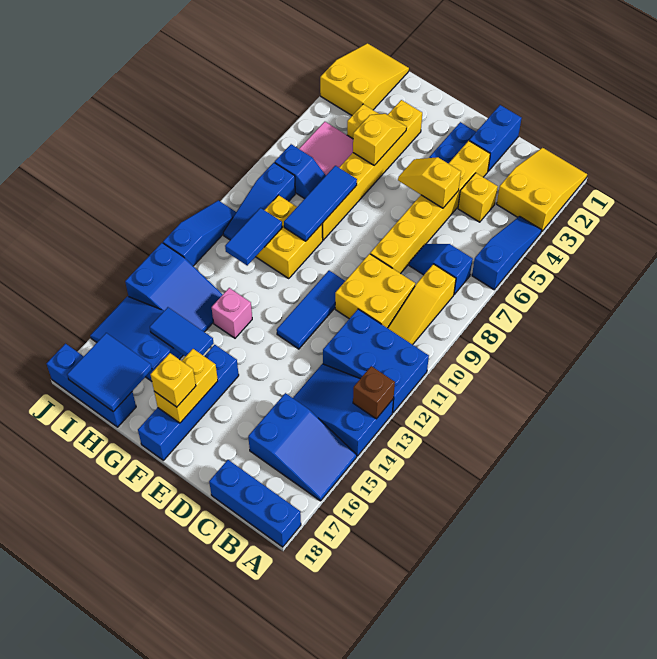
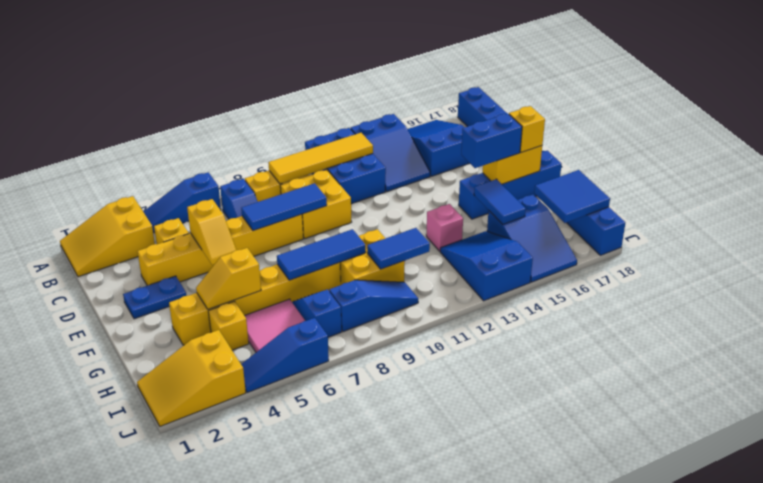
brown brick A13 level 2 -> none
none -> yellow tile B9:B12 level 2
blue brick D1:D2 level 1 -> blue brick F15:F16 level 3
blue tile E10:E12 level 1 -> blue tile D7:D9 level 2
blue slope J10:J12 level 1 top 12 -> blue slope J4:J6 level 1 top 6

